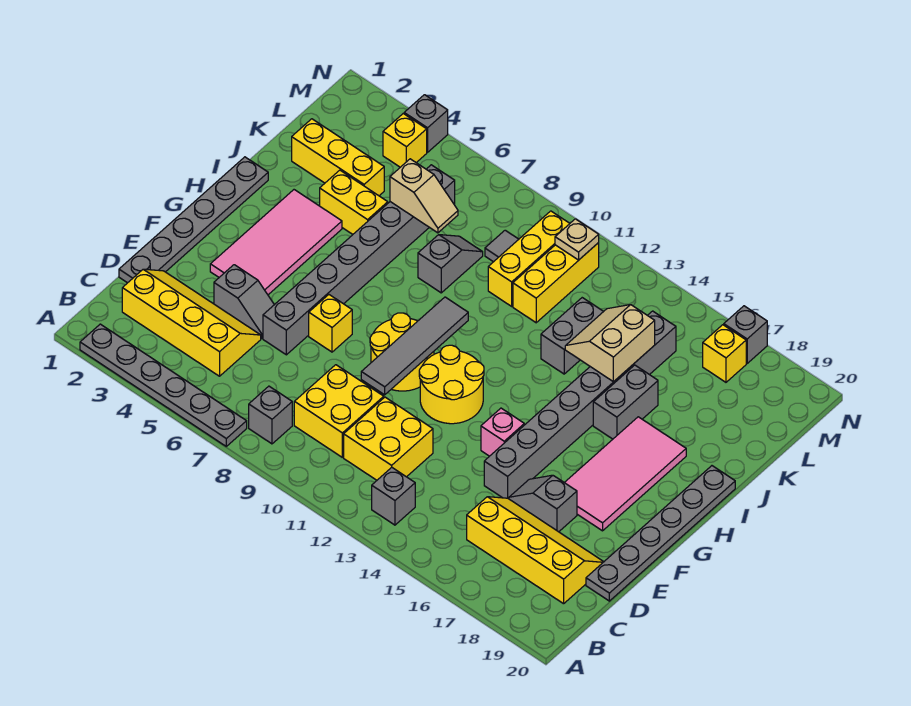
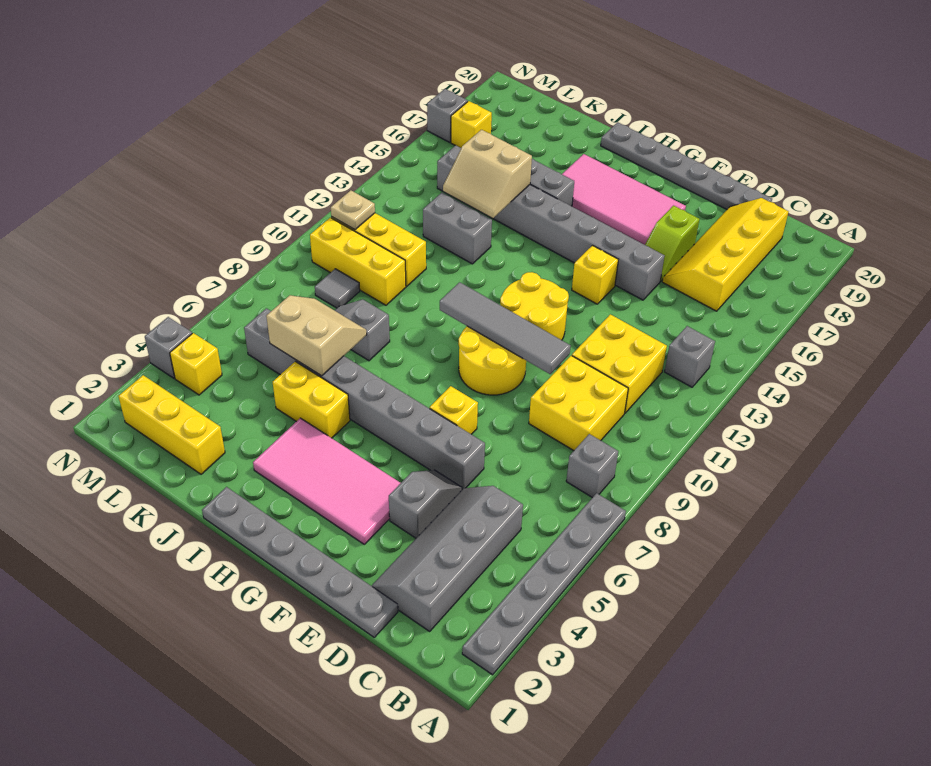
yellow slope C2:D5 level 1 top C -> grey slope C2:D5 level 1 top C
grey slope E16:E17 level 1 top 17 -> lime slope E16:E17 level 1 top 17
pink brick F14 level 1 -> yellow brick F14 level 1
yellow brick J4:J5 level 1 -> yellow brick I5:J5 level 1
yellow brick K2:K4 level 1 -> yellow brick K2:M2 level 1
tan slope K6:K7 level 2 top 6 -> tan slope J6:K7 level 2 top 6

